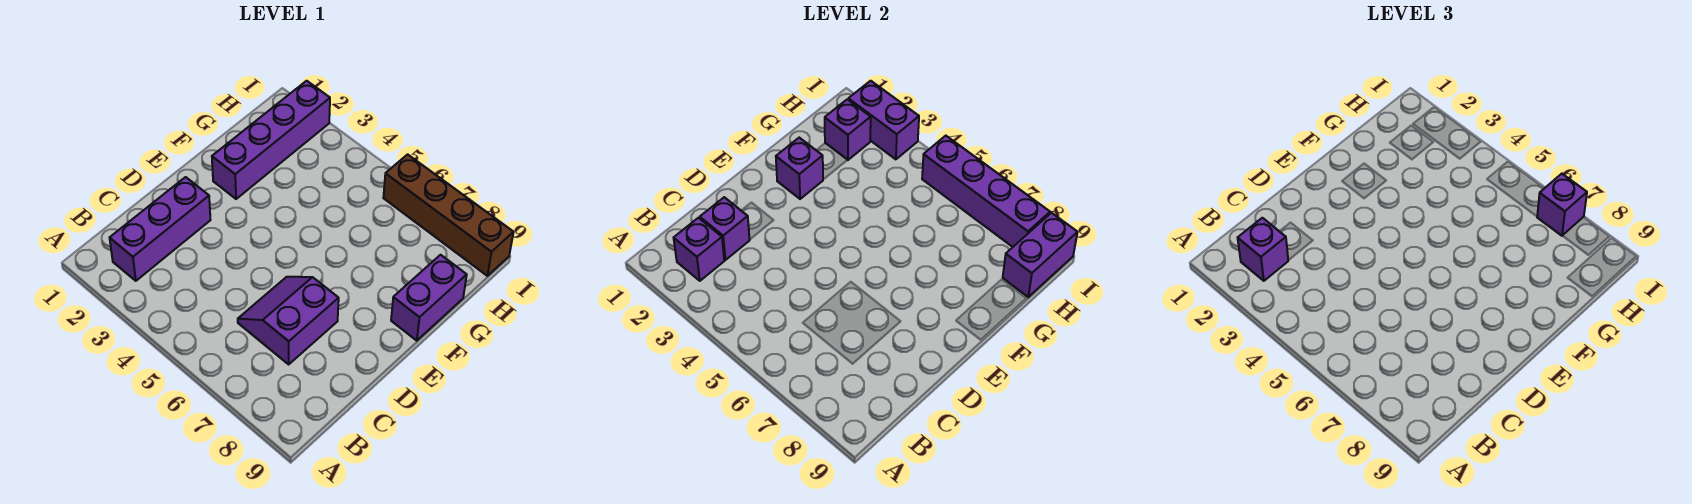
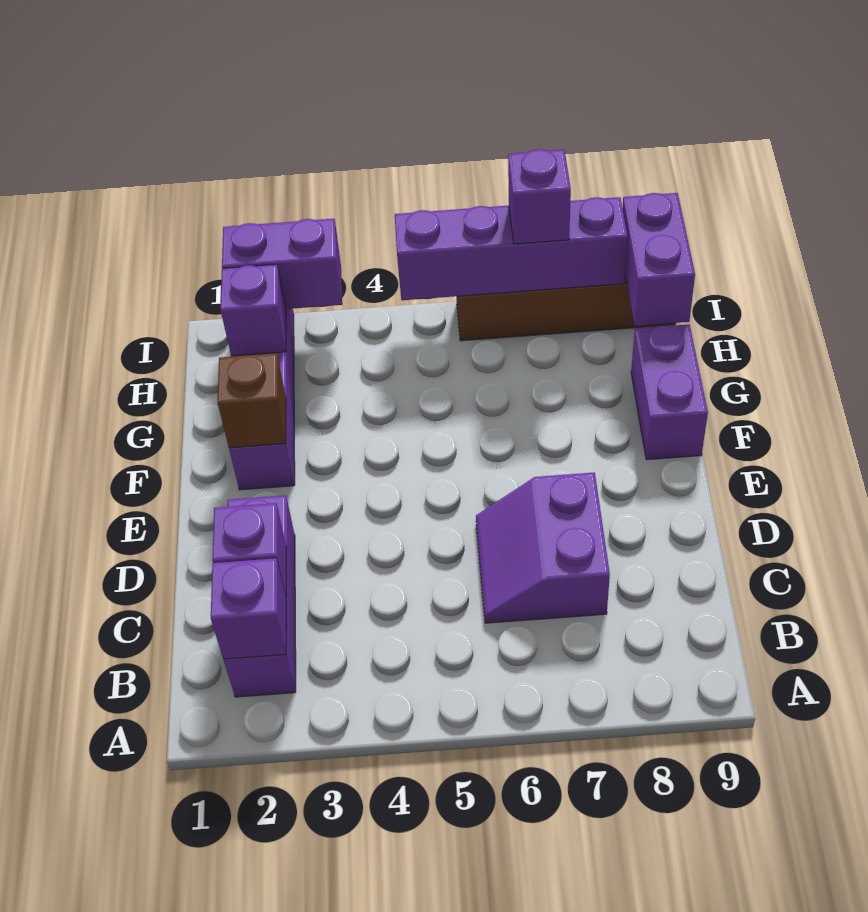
purple brick B2 level 3 -> none
purple brick F2 level 2 -> brown brick F2 level 2

